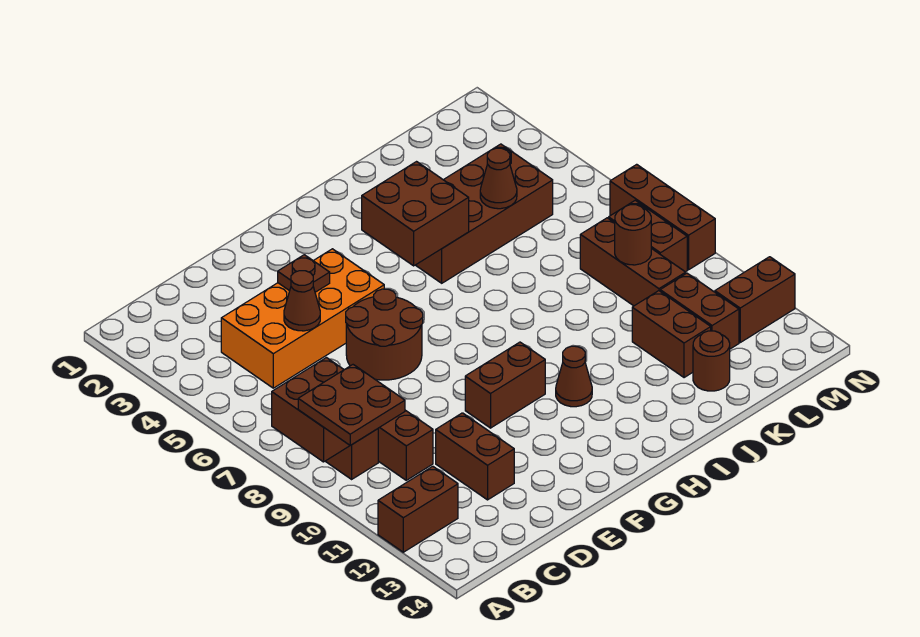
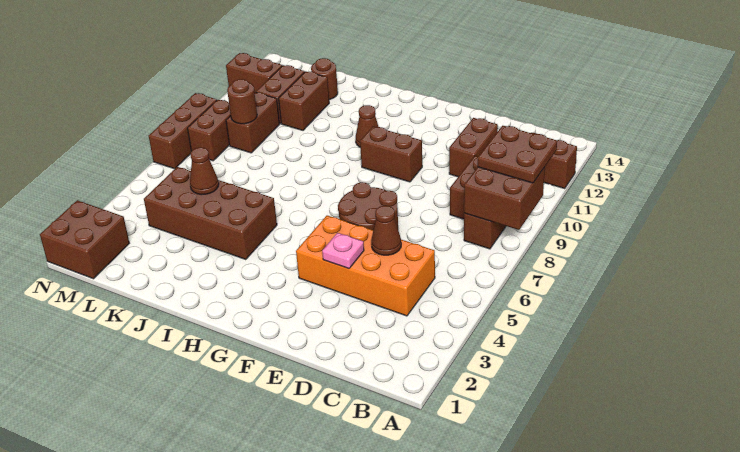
brown plate E4 level 2 -> pink plate E4 level 2
brown brick H4:I5 level 2 -> brown brick M1:N2 level 1
brown brick L8:L10 level 1 -> brown brick L9:L10 level 1

